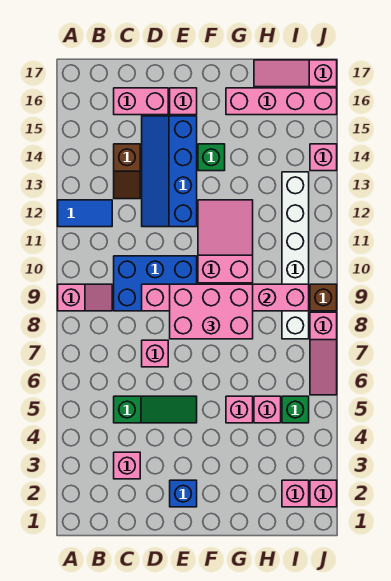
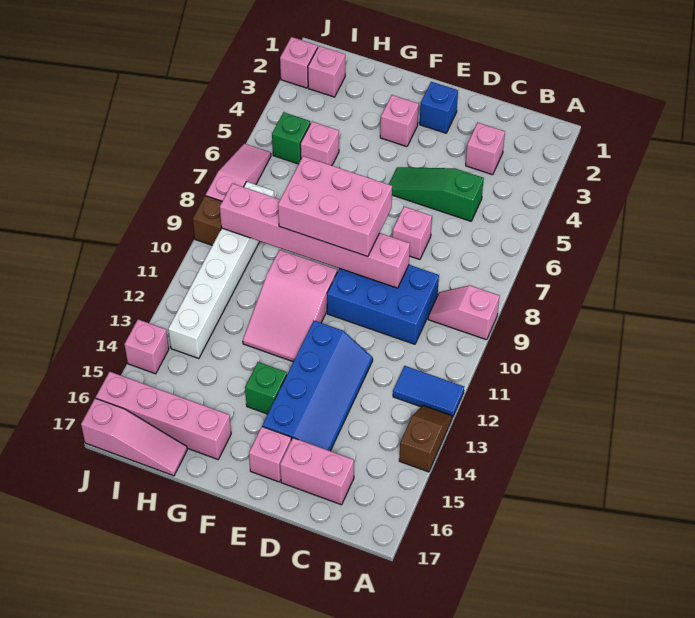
brown slope C13:C14 level 1 top 14 -> brown slope A13:A14 level 1 top 14
pink brick G5 level 1 -> pink brick F3 level 1

